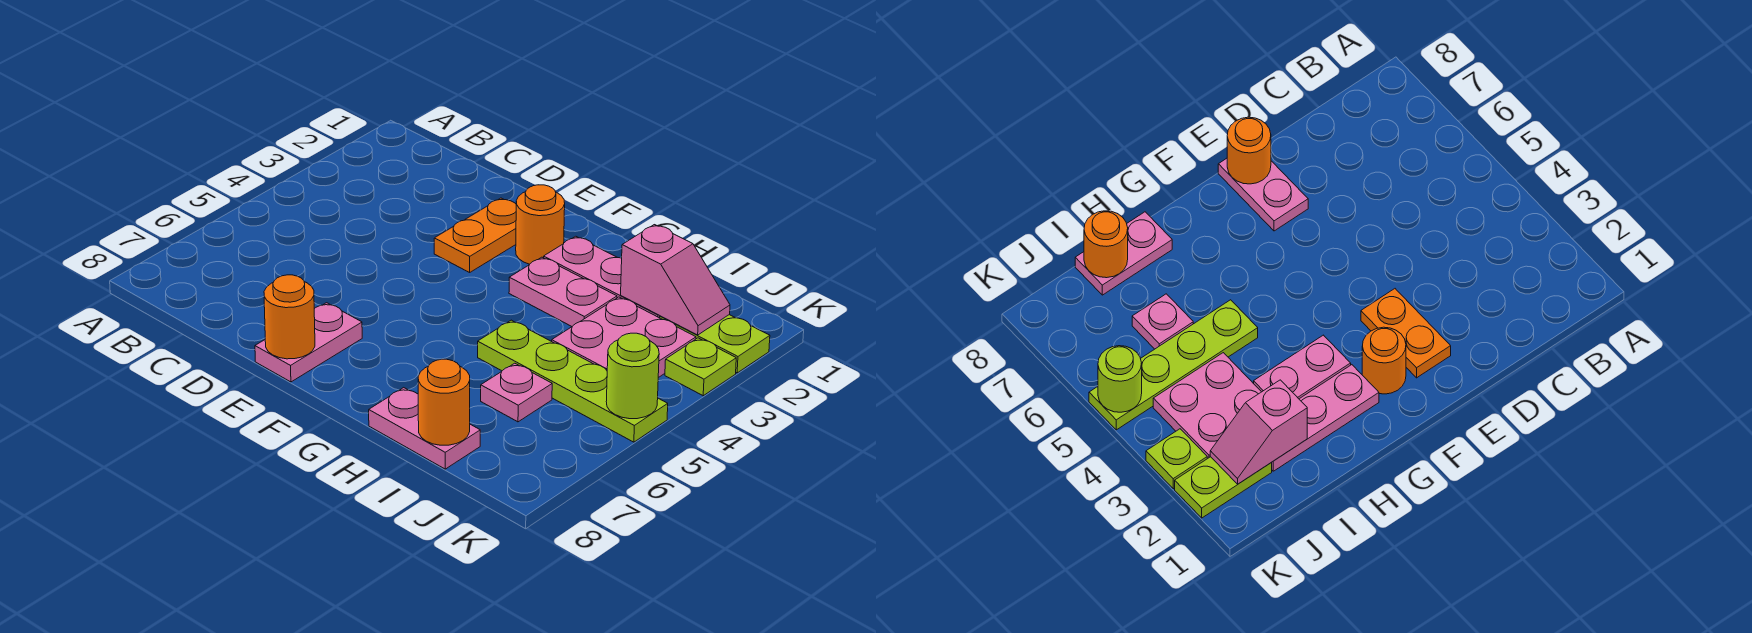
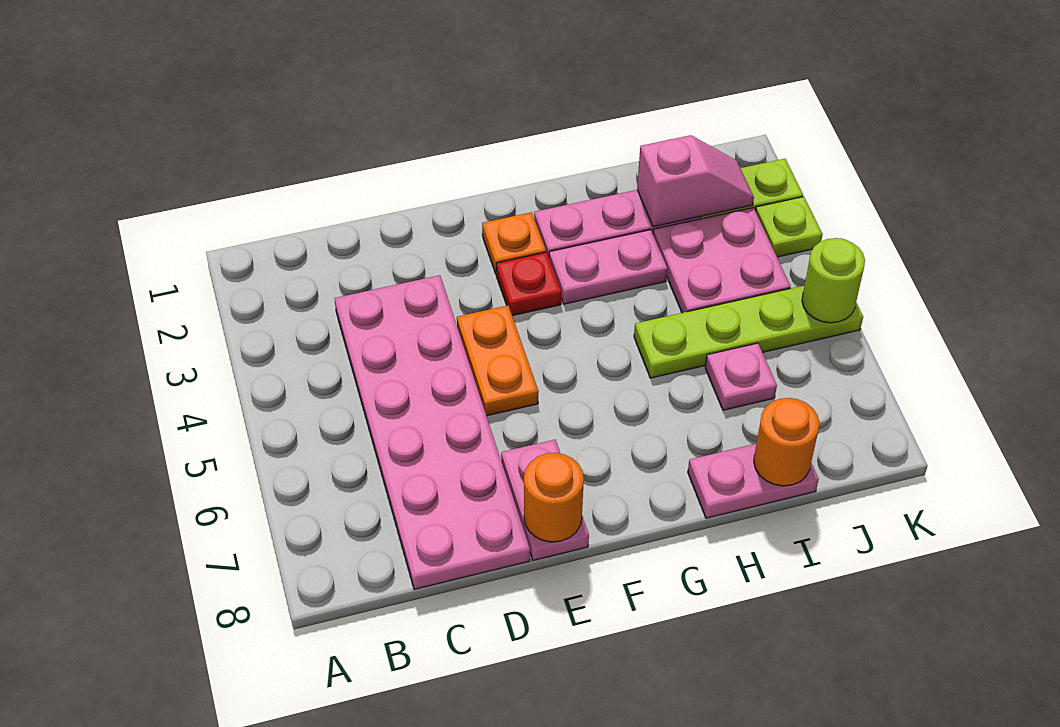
none -> pink plate C3:D8 level 1
orange plate E2:E3 level 1 -> orange plate E4:E5 level 1
orange round brick F2 level 1 -> orange plate F2 level 1
none -> red plate F3 level 1

